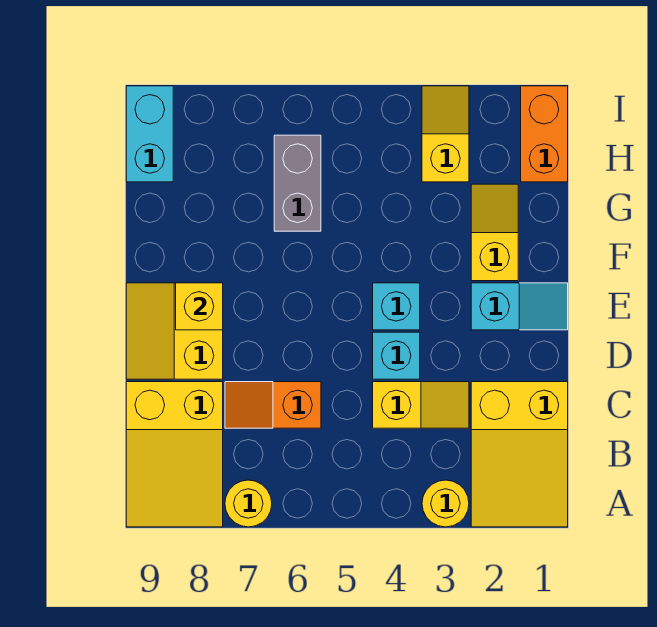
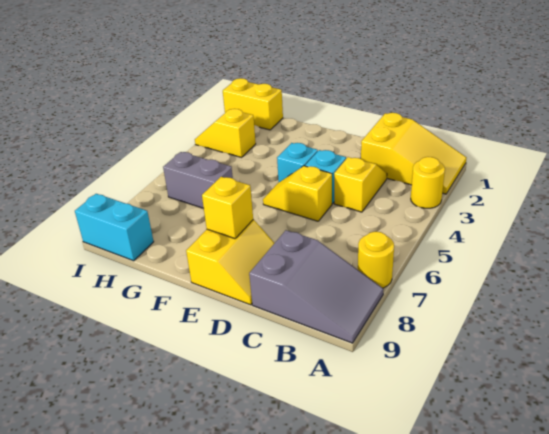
yellow slope A8:C9 level 1 top C -> grey slope A8:C9 level 1 top C
orange slope C6:C7 level 1 top 6 -> none
yellow slope D8:E9 level 1 top 8 -> yellow slope D8:E9 level 1 top E
cyan slope E1:E2 level 1 top 2 -> none
yellow slope F2:G2 level 1 top F -> yellow slope D5:E5 level 1 top D
orange brick H1:I1 level 1 -> yellow brick H1:I1 level 1

